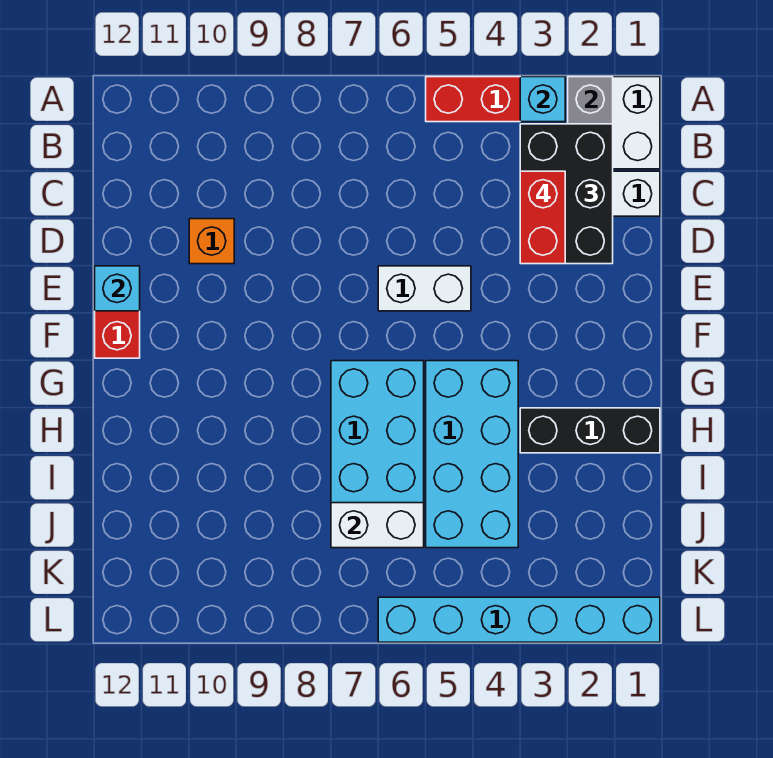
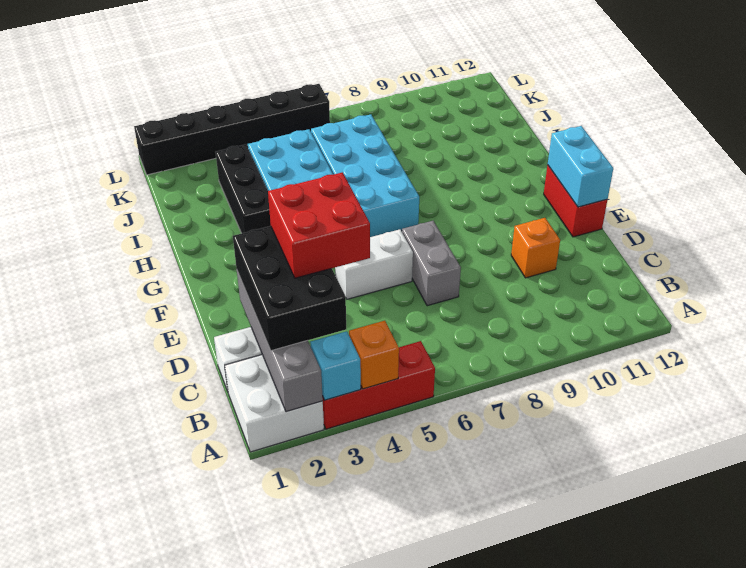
none -> orange brick A4 level 2
red brick C3:D3 level 4 -> red brick C3:D4 level 4
none -> grey brick D7:E7 level 1
cyan brick E12 level 2 -> cyan brick E12:F12 level 2
black brick H1:H3 level 1 -> black brick H3:J3 level 1
white brick J6:J7 level 2 -> none
cyan brick L1:L6 level 1 -> black brick L1:L6 level 1

